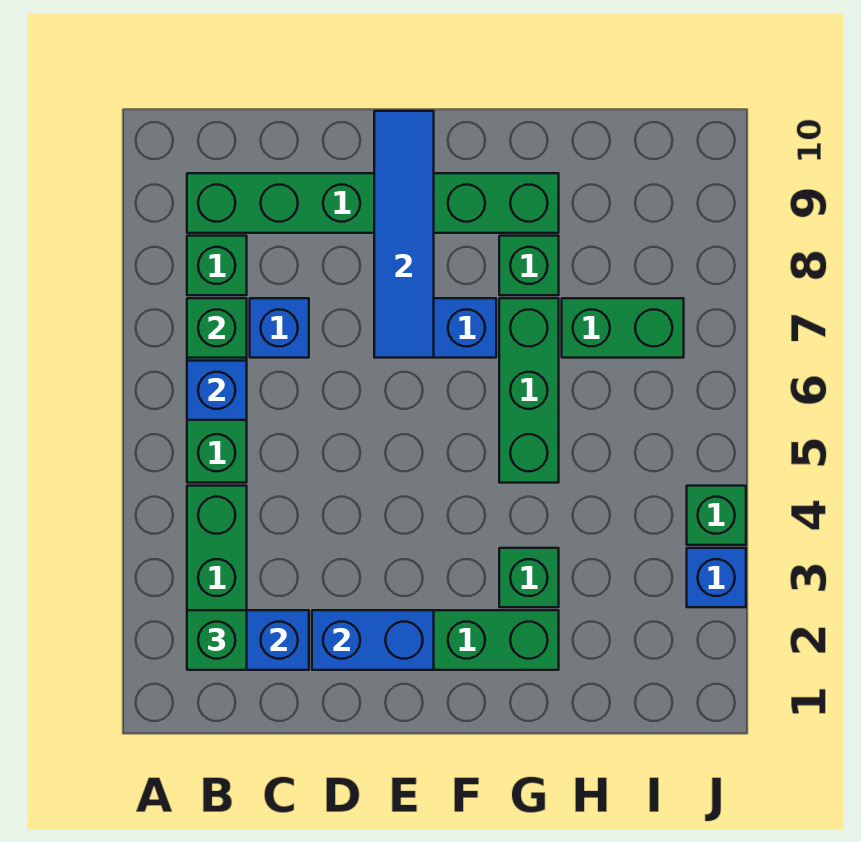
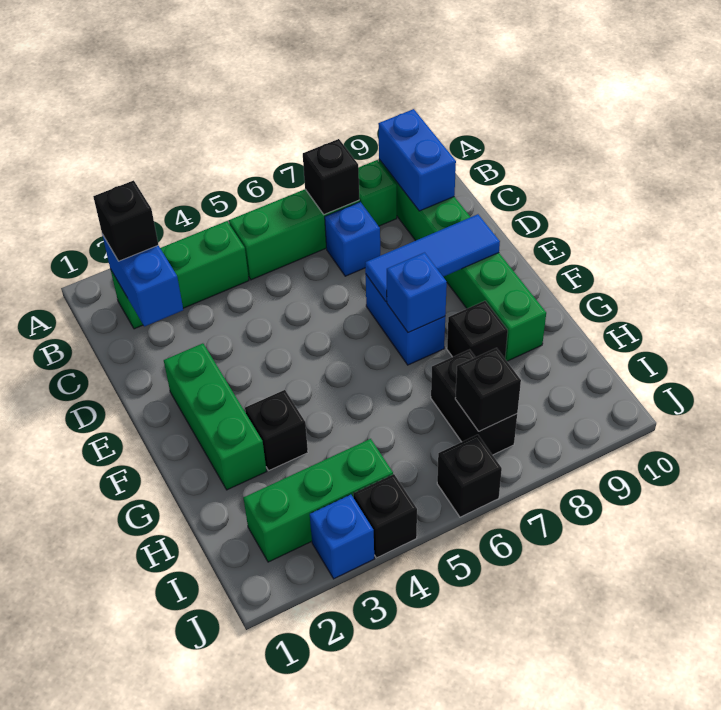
green brick B2 level 3 -> black brick B2 level 3
blue brick B6 level 2 -> blue brick F7 level 2
green brick B7 level 2 -> black brick B7 level 2
blue brick D2:E2 level 2 -> blue brick B9:C9 level 2
blue tile E7:E10 level 2 -> blue tile E7:E9 level 2
green brick G3 level 1 -> black brick G3 level 1
green brick G5:G7 level 1 -> green brick I2:I4 level 1
green brick G8 level 1 -> black brick G8 level 1
green brick H7:I7 level 1 -> black brick H7:I7 level 1
none -> black brick I7 level 2
green brick J4 level 1 -> black brick J4 level 1
none -> black brick J6 level 1

